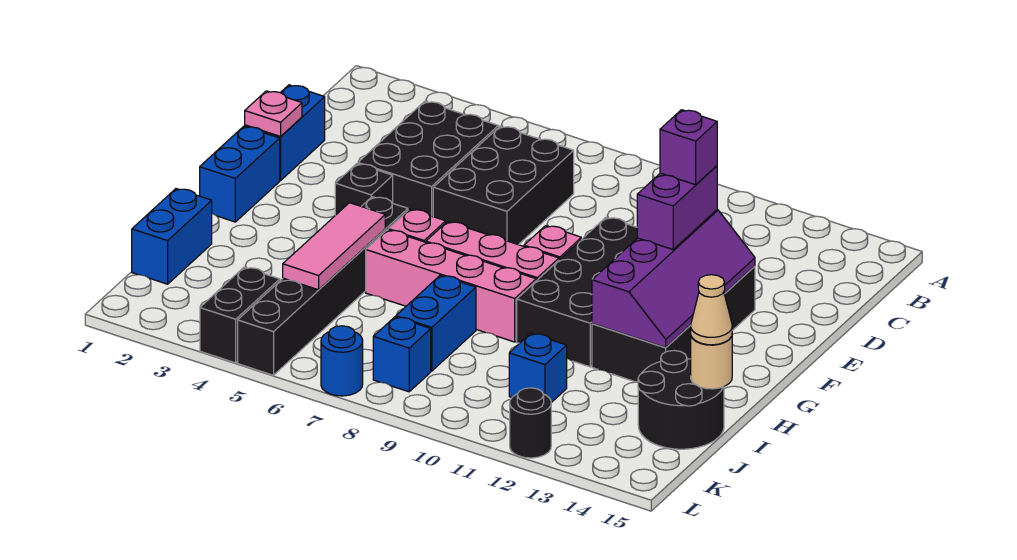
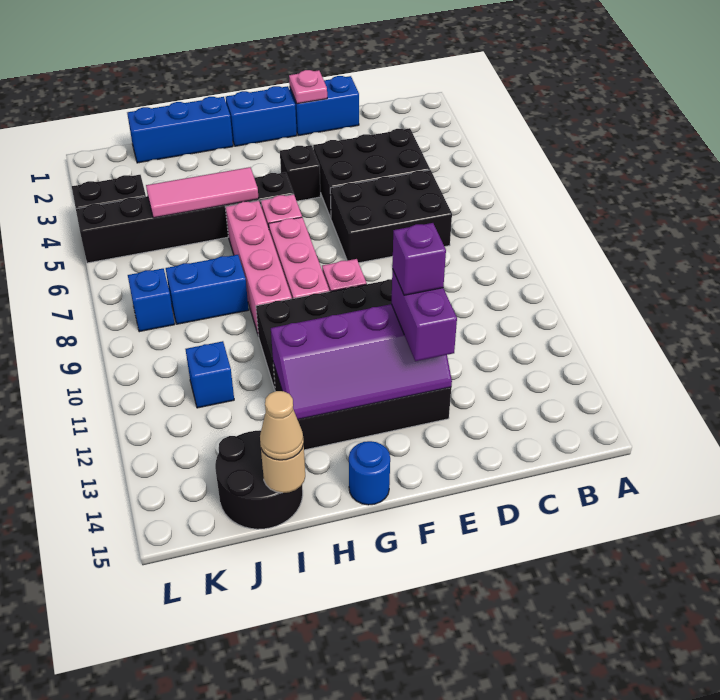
purple brick E12:F12 level 3 -> purple brick E12:E13 level 3
blue brick I1:J1 level 1 -> blue brick H1:J1 level 1
blue round brick L7 level 1 -> blue round brick G15 level 1
black round brick L12 level 1 -> none

